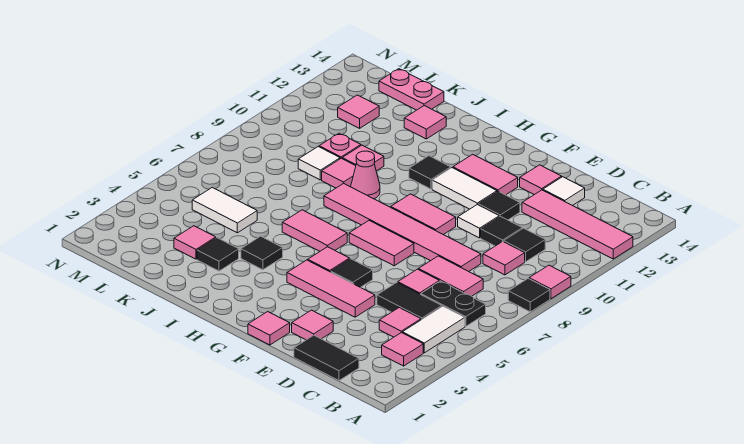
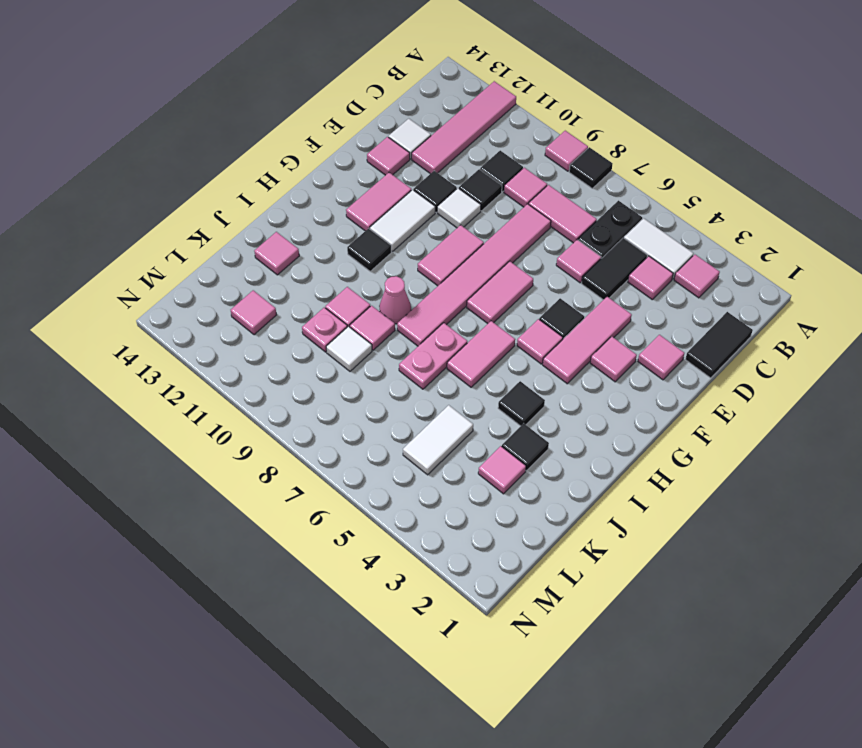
pink tile C7:D7 level 1 -> pink tile C7:C8 level 1
pink tile F1 level 1 -> pink tile F3 level 1
pink plate K14:L14 level 1 -> pink plate I7:J7 level 1

